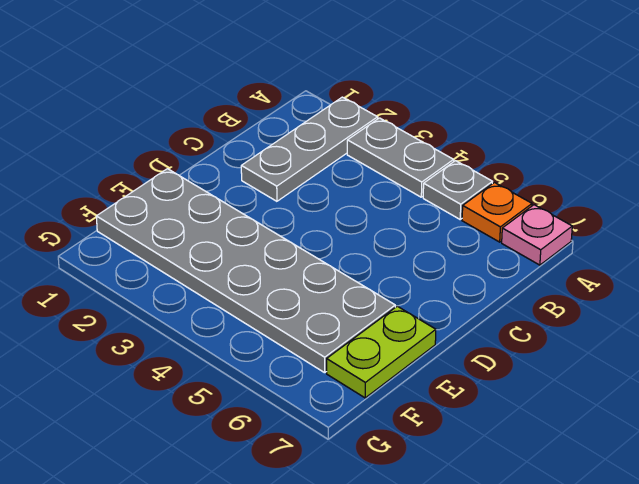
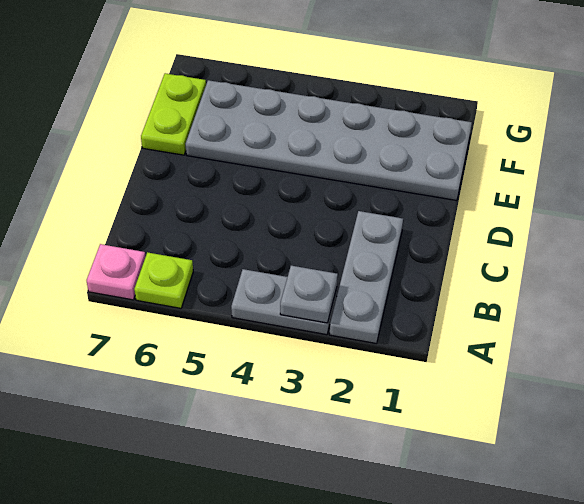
grey plate A5 level 1 -> grey plate A3 level 2
orange plate A6 level 1 -> lime plate A6 level 1

